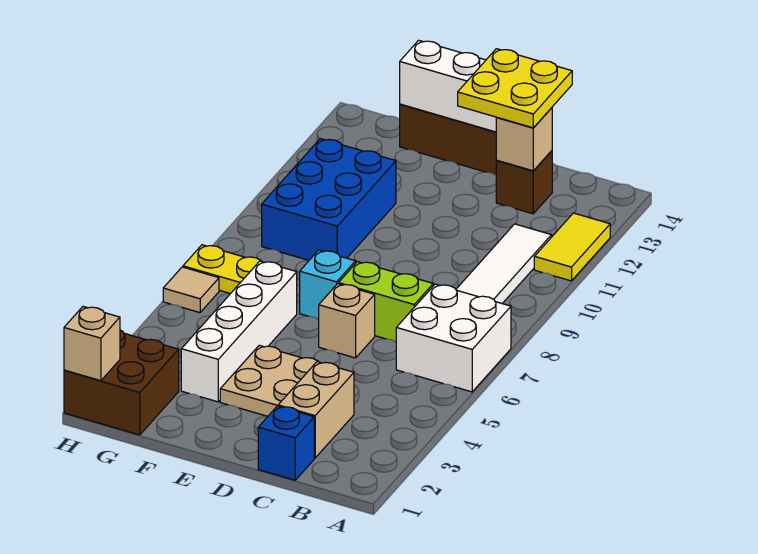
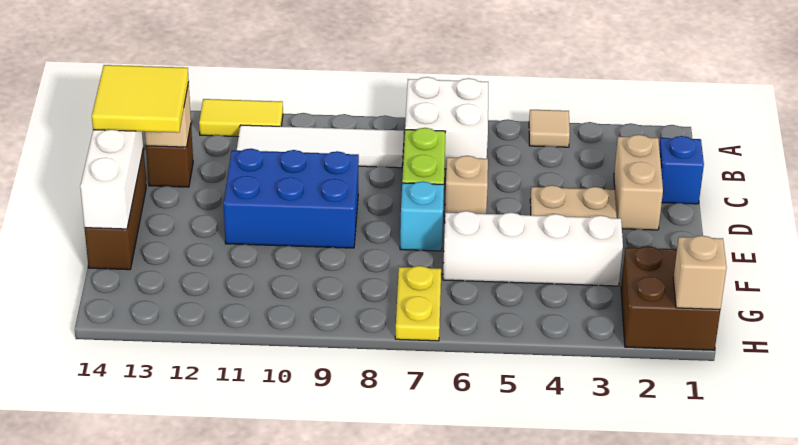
tan brick C2:C3 level 1 -> tan brick C2:D2 level 1
yellow plate C13:D14 level 3 -> yellow tile C13:D14 level 3
blue brick F9:G11 level 1 -> blue brick D9:E11 level 1
tan tile H6 level 1 -> tan tile A4 level 1

